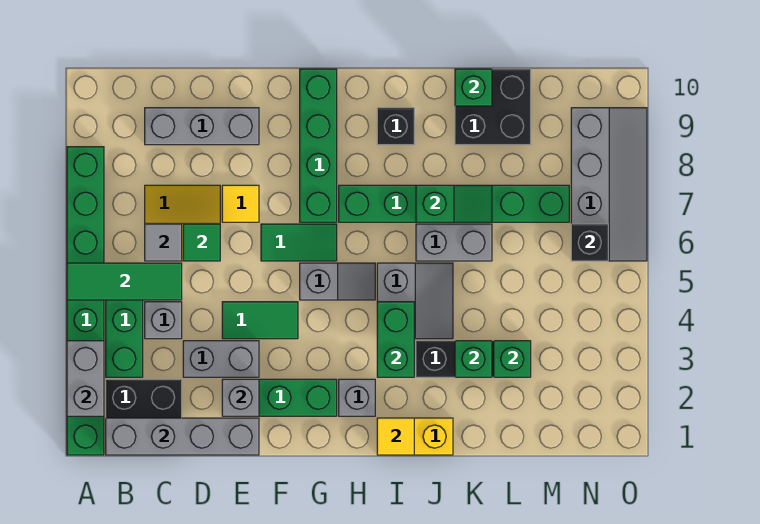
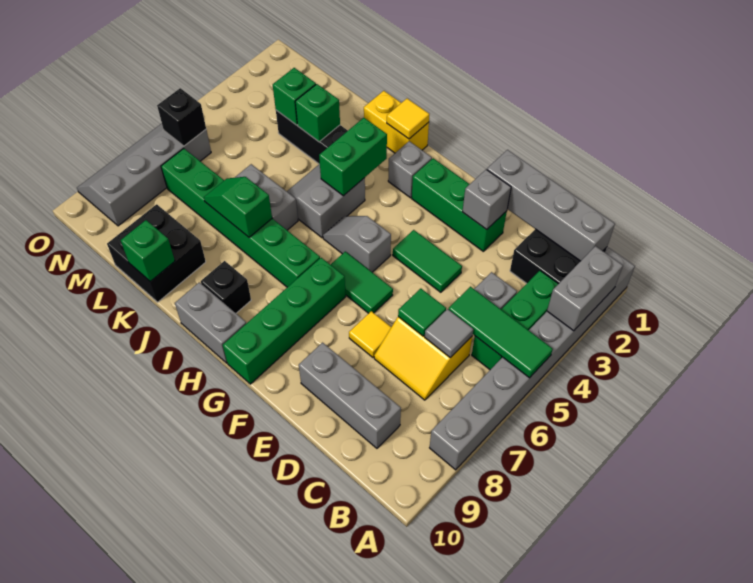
green brick A1:A8 level 1 -> grey brick A1:A8 level 1
grey brick D3:E3 level 1 -> grey brick H10:I10 level 1

